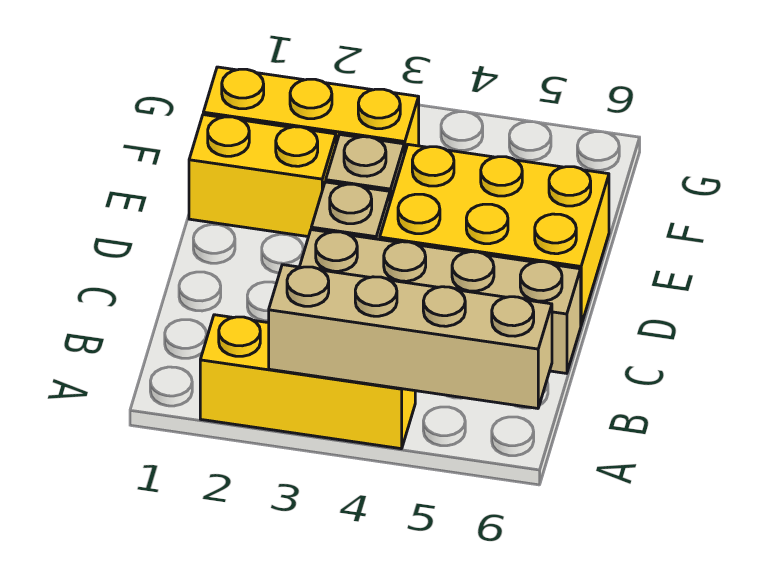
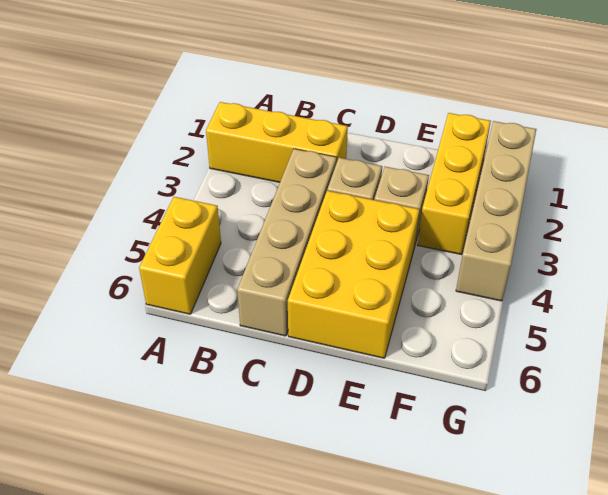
yellow brick A2:A4 level 1 -> yellow brick A2:C2 level 1
tan brick A3:A6 level 2 -> tan brick G1:G4 level 1
yellow brick E1:E2 level 1 -> yellow brick A5:A6 level 1

